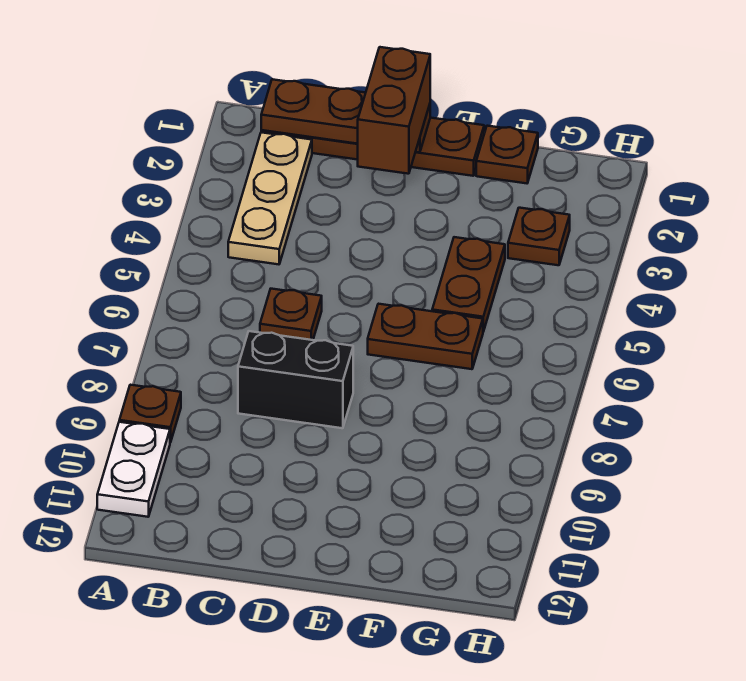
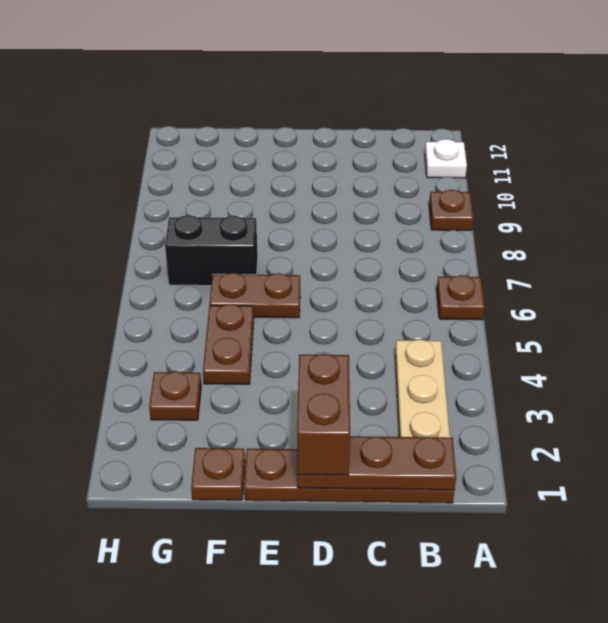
white plate A10:A11 level 1 -> white plate A11 level 1
brown plate C6 level 1 -> brown plate A6 level 1
black brick C8:D8 level 1 -> black brick F7:G7 level 1

